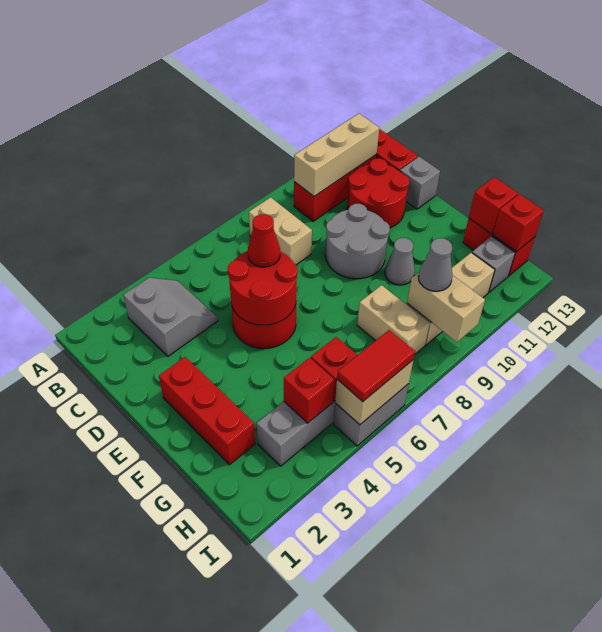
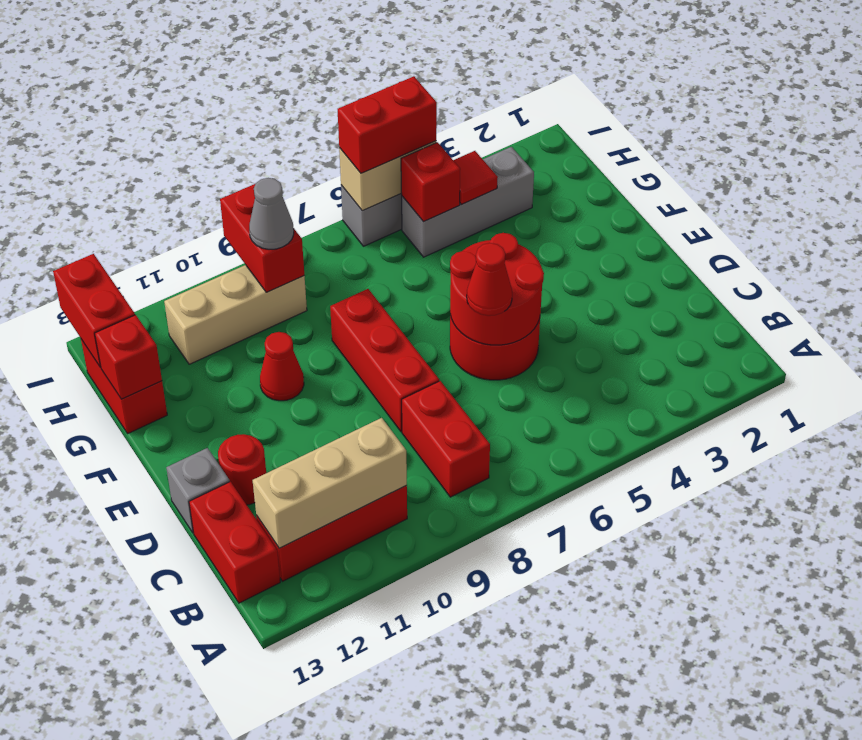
grey slope B3:C4 level 1 top 3 -> none
tan brick B8:C8 level 1 -> red brick B8:C8 level 1
red round brick C11:D12 level 1 -> red round brick D12 level 1
grey round brick D9:E10 level 1 -> none
red brick E2:G2 level 1 -> red brick D8:F8 level 1
grey cone F10 level 1 -> red cone F10 level 1
tan brick G8:H8 level 1 -> none
red brick H4 level 2 -> red tile H4 level 2
tan brick H9:I9 level 2 -> red brick H9:I9 level 2
grey brick H12 level 1 -> none
red brick H13 level 2 -> red brick H13:I13 level 2
red tile I5:I6 level 3 -> red brick I5:I6 level 3

